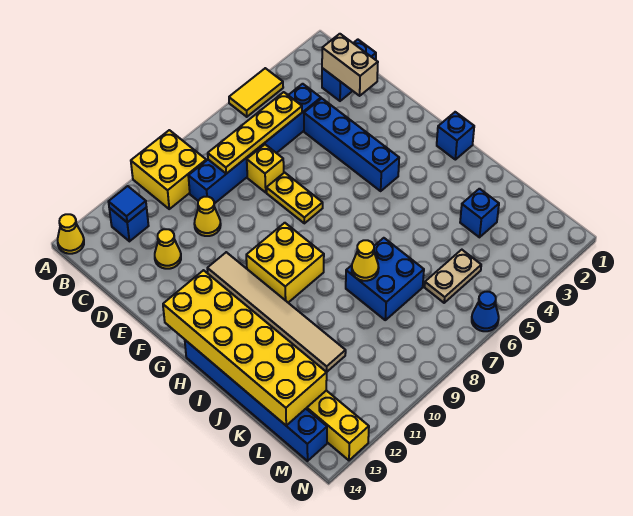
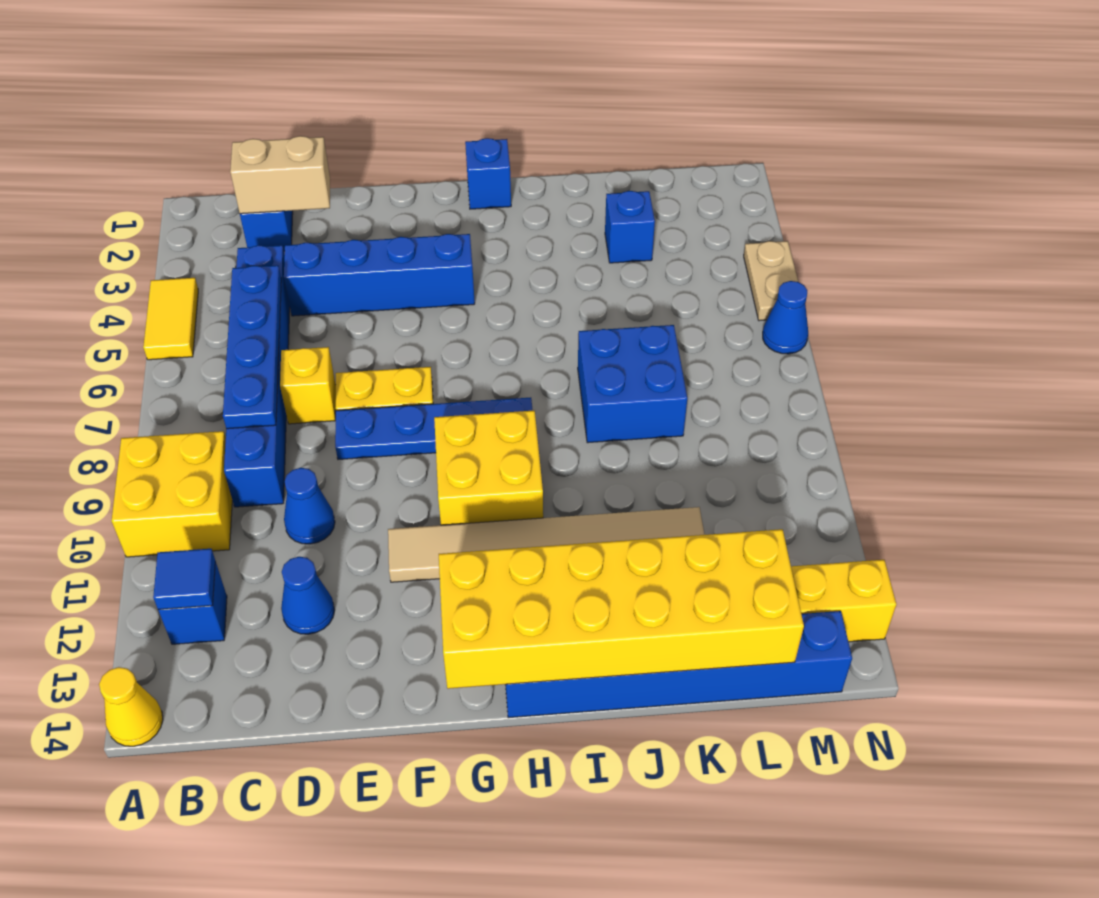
yellow plate C5:C8 level 2 -> blue plate C5:C8 level 2
yellow cone D10 level 1 -> blue cone D10 level 1
yellow cone D12 level 1 -> blue cone D12 level 1
none -> blue plate E8:H8 level 1
yellow cone J8 level 2 -> none
tan plate L5:L6 level 1 -> tan plate N4:N5 level 1

